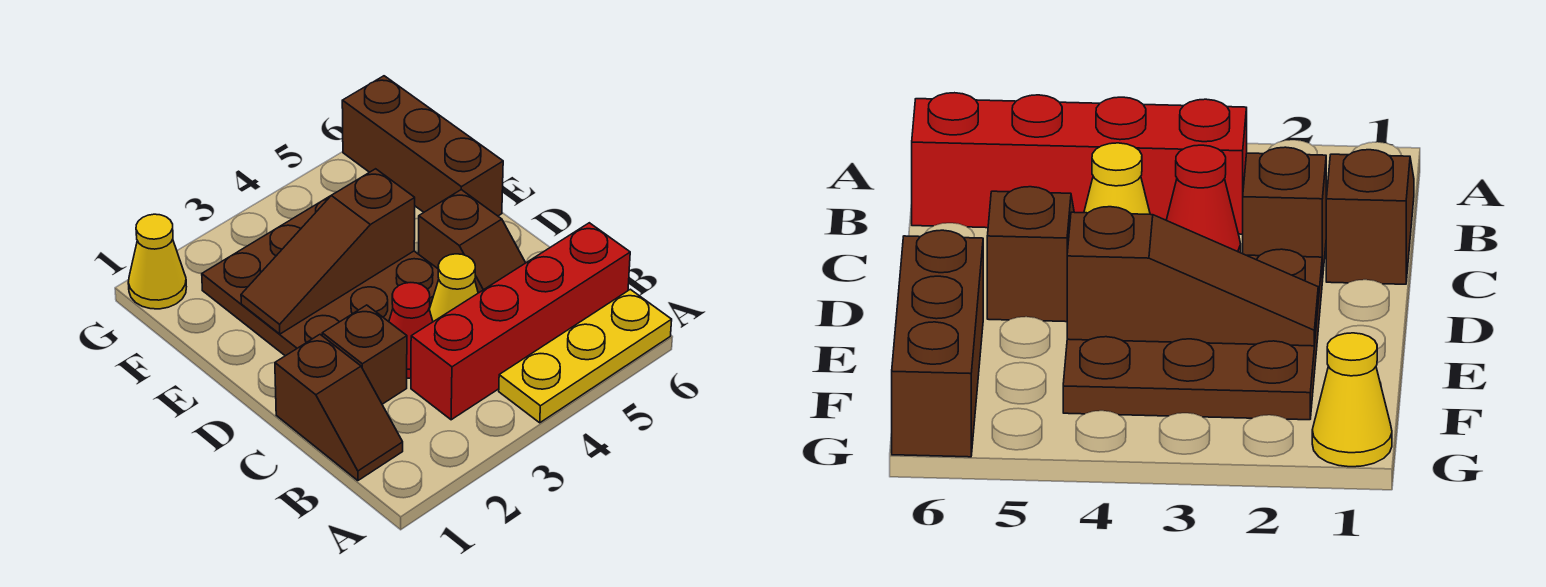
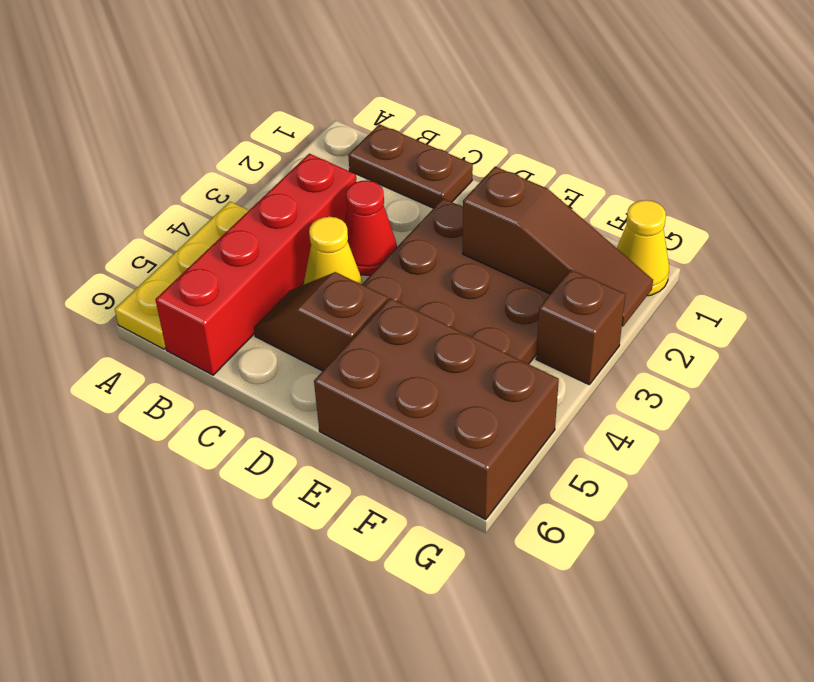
brown slope B1:C1 level 1 top C -> brown plate B1:C1 level 1
brown brick C2 level 1 -> brown brick G3 level 1
brown slope E2:E4 level 2 top 4 -> brown slope E2:G2 level 2 top E
brown brick E6:G6 level 1 -> brown brick E5:G6 level 1

